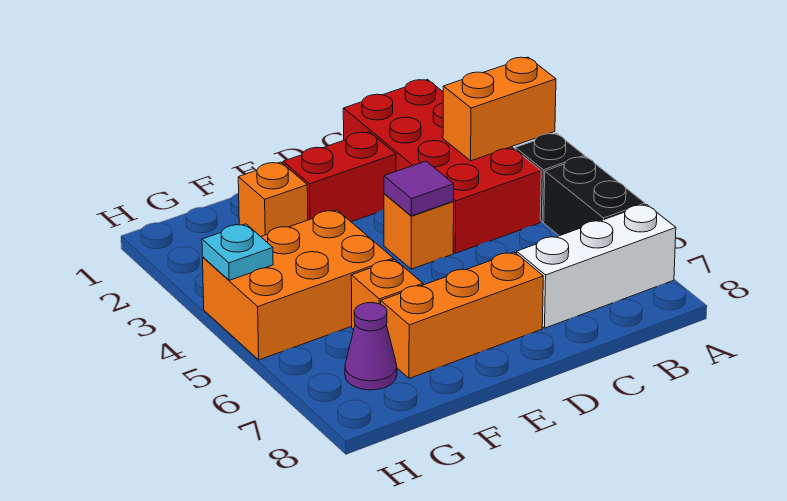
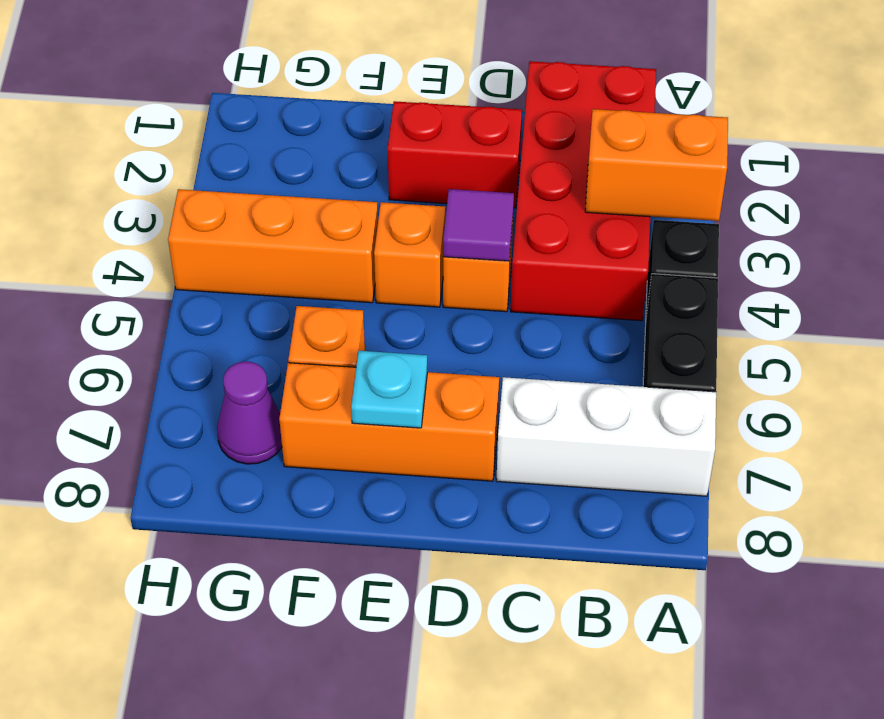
orange brick F2 level 1 -> orange brick E4 level 1
orange brick F4:H5 level 1 -> orange brick F4:H4 level 1
cyan plate H4 level 2 -> cyan plate E7 level 2

